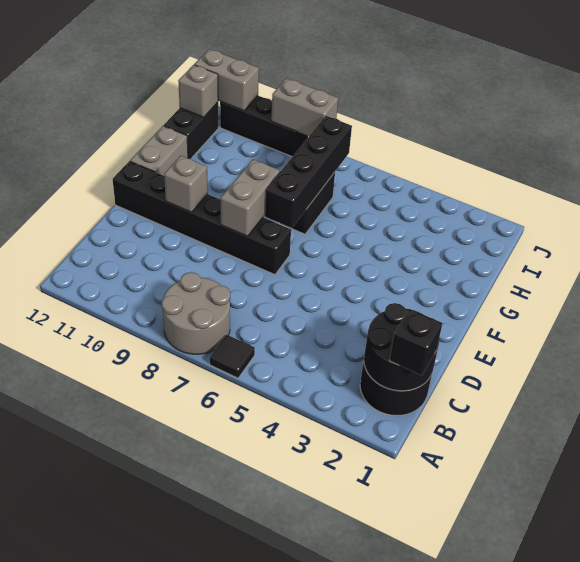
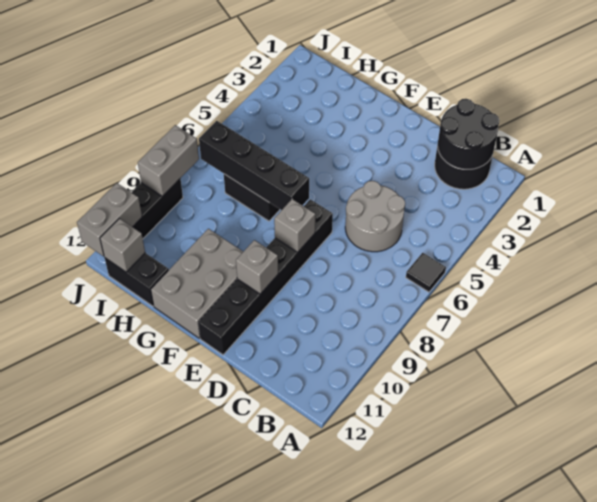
grey round brick A7:B8 level 1 -> grey round brick C5:D6 level 1
black brick B1 level 3 -> none
grey brick E8:F8 level 2 -> grey brick E8 level 2
grey brick F12:G12 level 1 -> grey brick F10:G12 level 1

